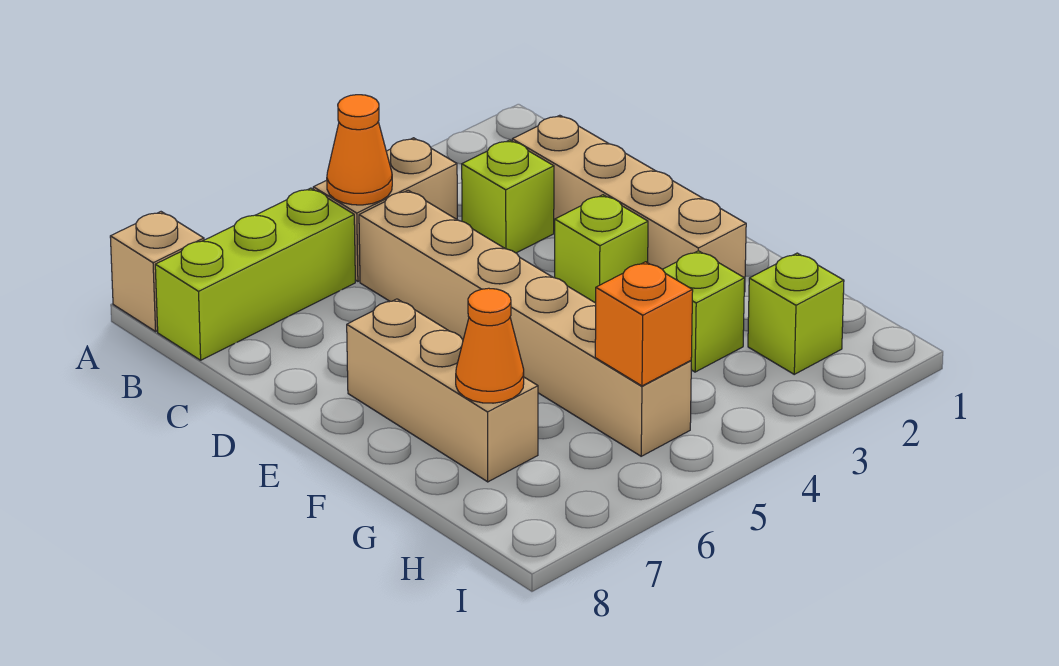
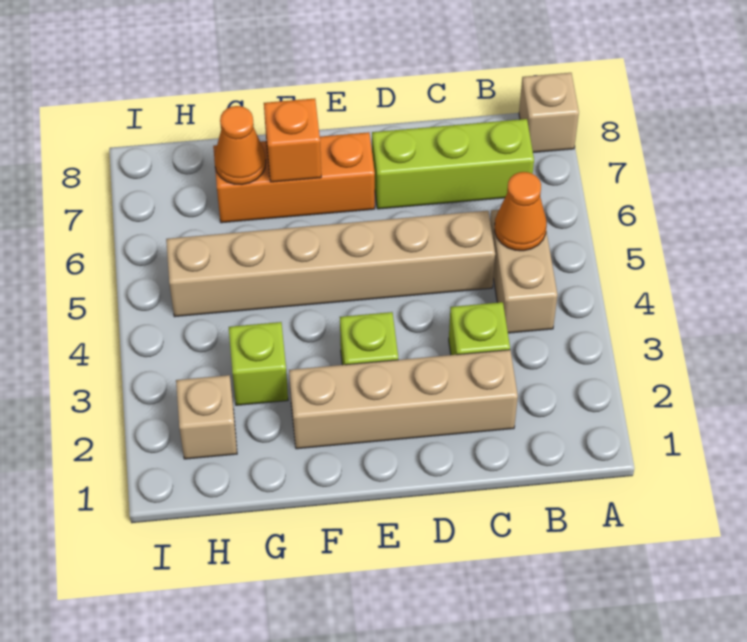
lime brick B6:B8 level 1 -> lime brick B7:D7 level 1
tan brick E7:G7 level 1 -> orange brick E7:G7 level 1
lime brick H2 level 1 -> tan brick H2 level 1
orange brick H5 level 2 -> orange brick F7 level 2

